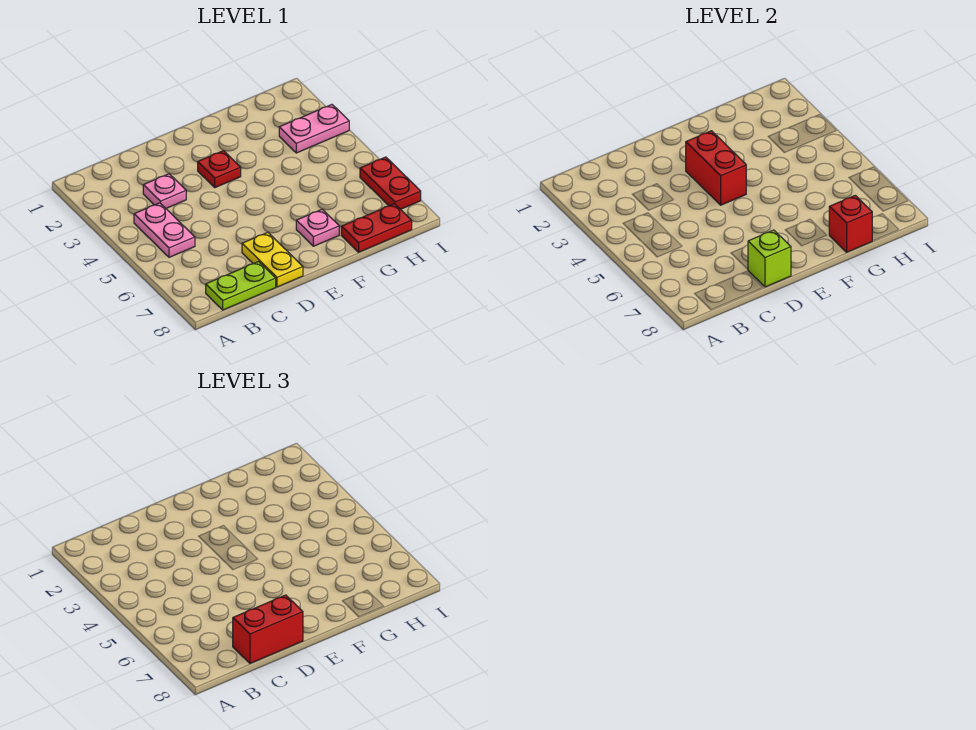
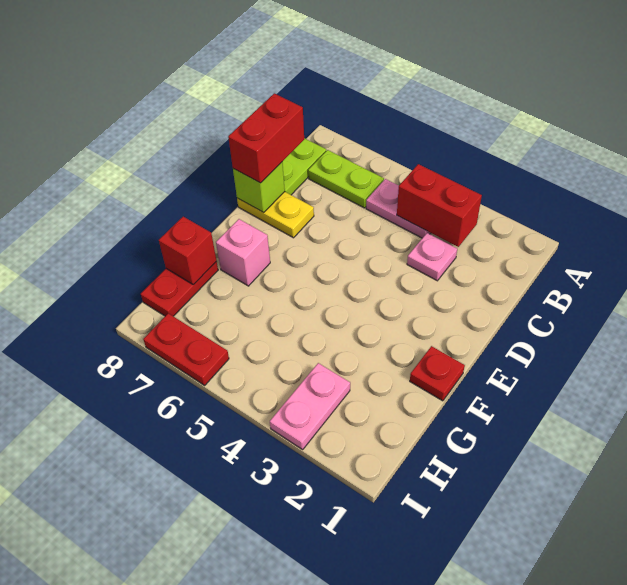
none -> lime plate B6:B7 level 1
red plate E3 level 1 -> red plate F1 level 1
red brick E3:E4 level 2 -> red brick B3:B4 level 2
pink plate F7 level 1 -> pink brick F7 level 1

